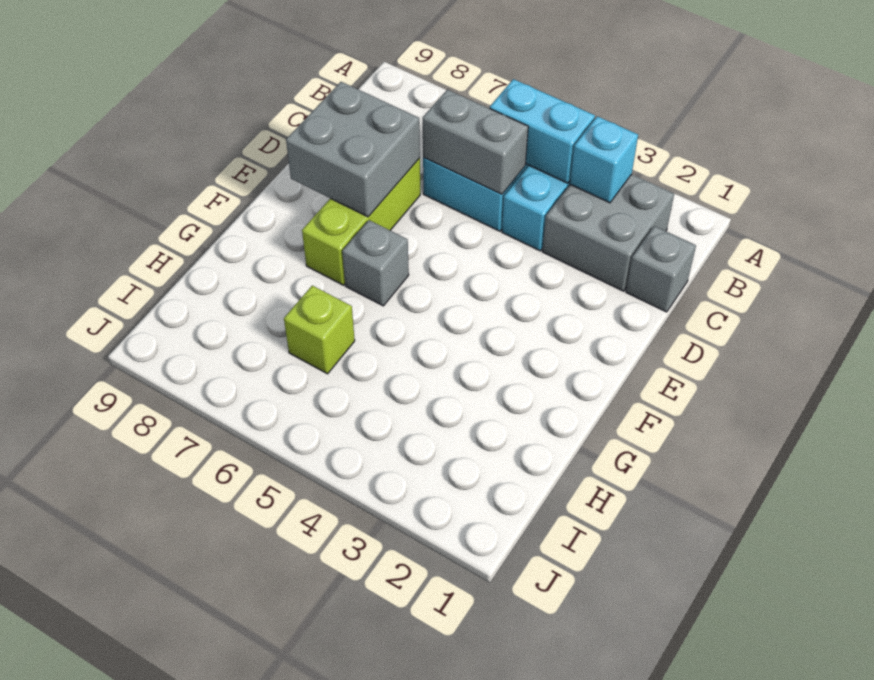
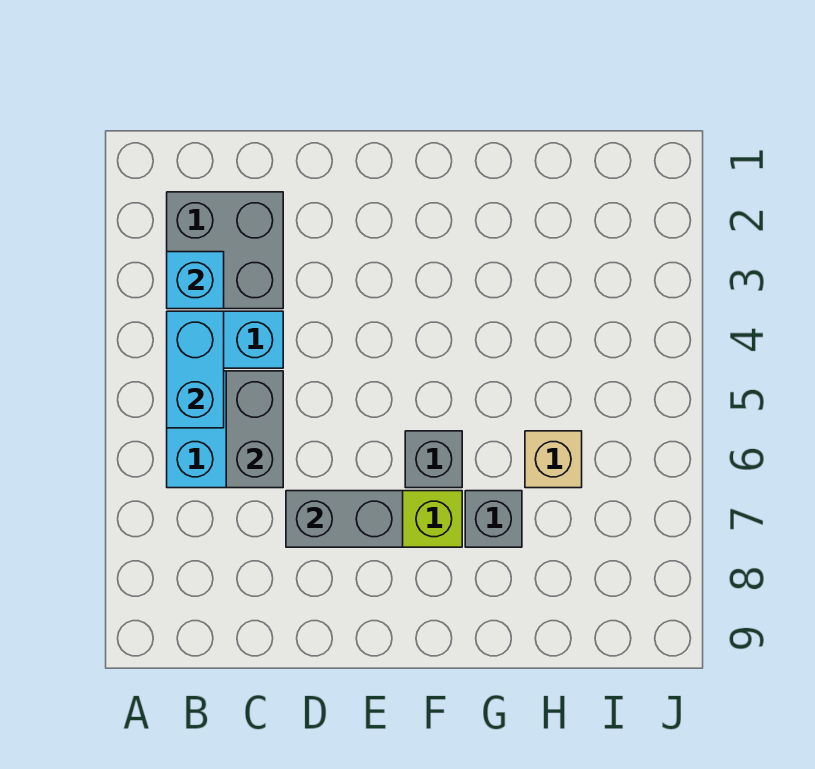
grey brick C1 level 1 -> grey brick G7 level 1
grey brick D7:E8 level 2 -> grey brick D7:E7 level 2
lime brick H6 level 1 -> tan brick H6 level 1

